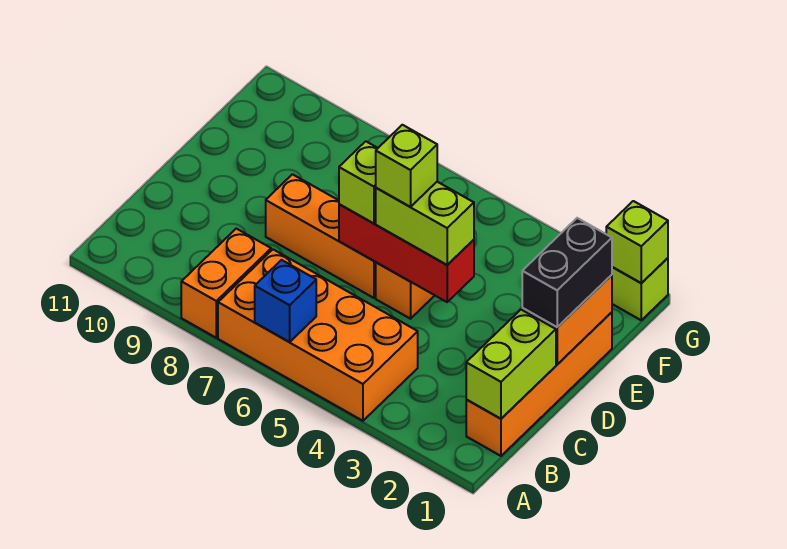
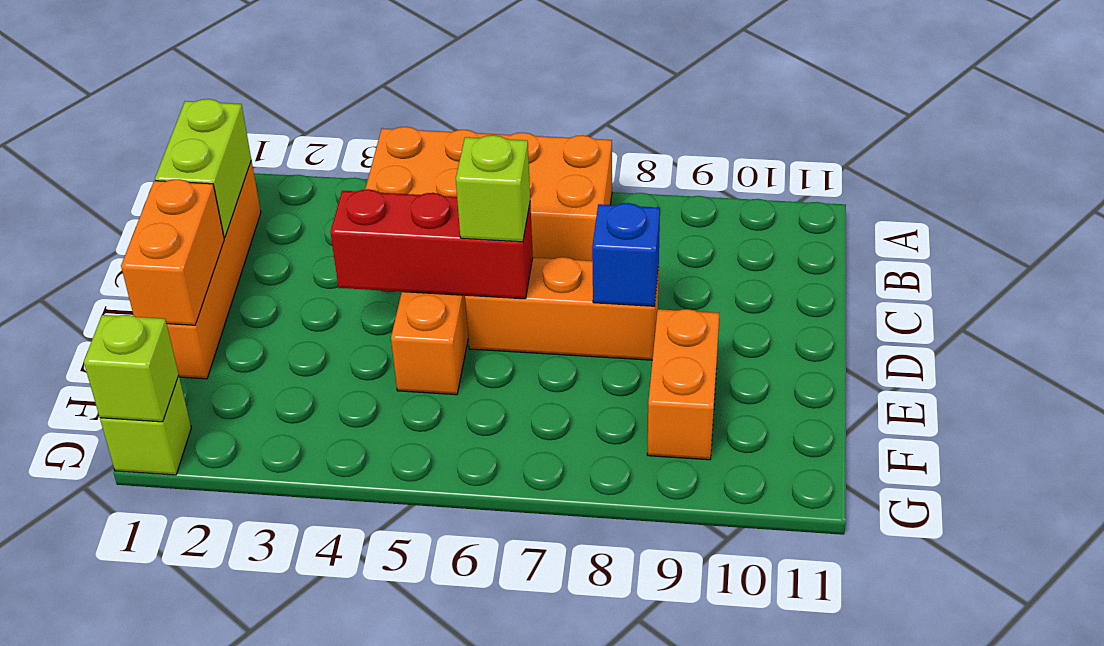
blue brick A6 level 2 -> blue brick D8 level 2
orange brick A8:B8 level 1 -> orange brick E9:F9 level 1
black brick D1:E1 level 3 -> none
lime brick D4:D5 level 3 -> none
lime brick D5 level 4 -> none

